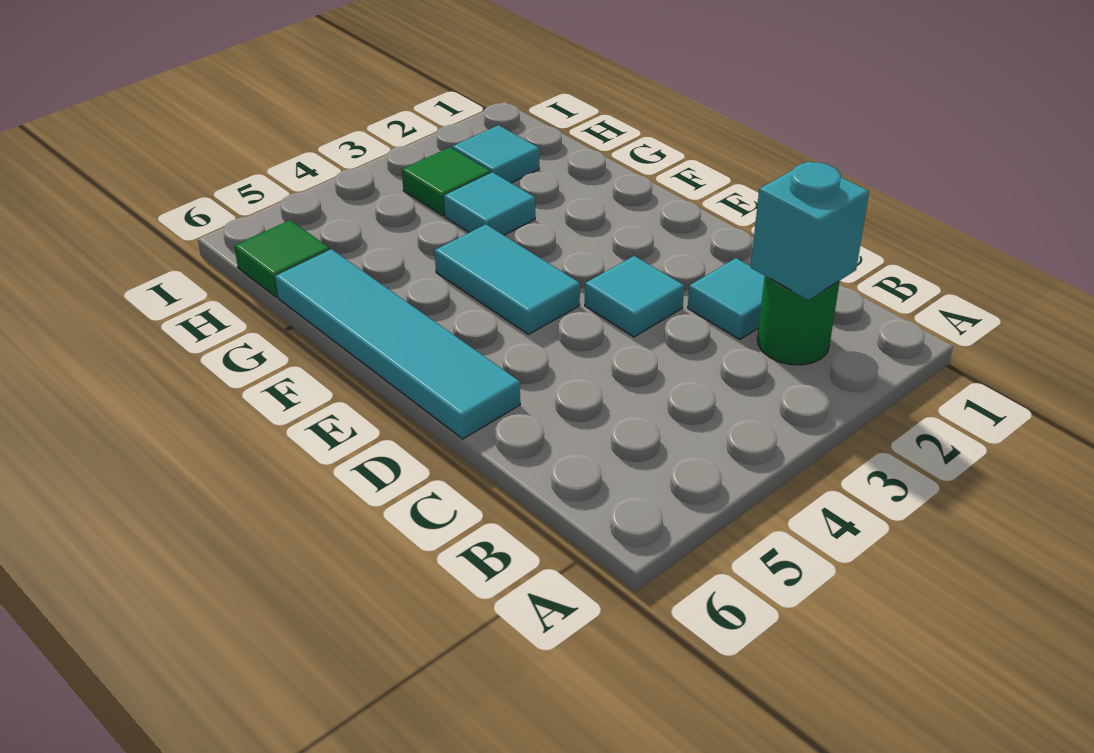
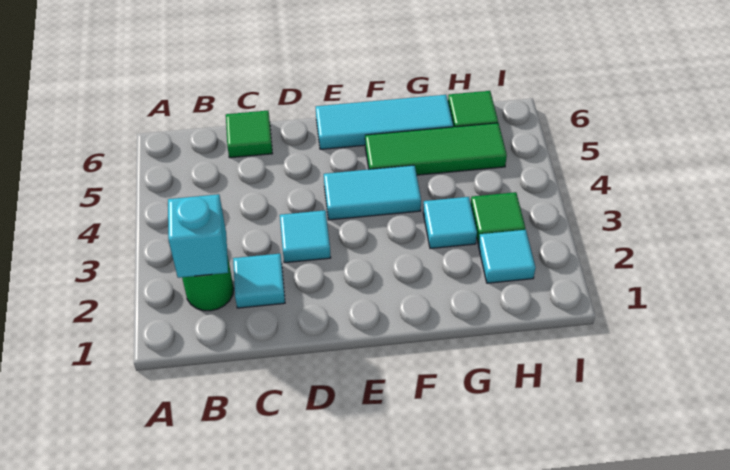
none -> green tile C6 level 1
cyan tile D6:G6 level 1 -> cyan tile E6:G6 level 1
none -> green tile F5:H5 level 1

